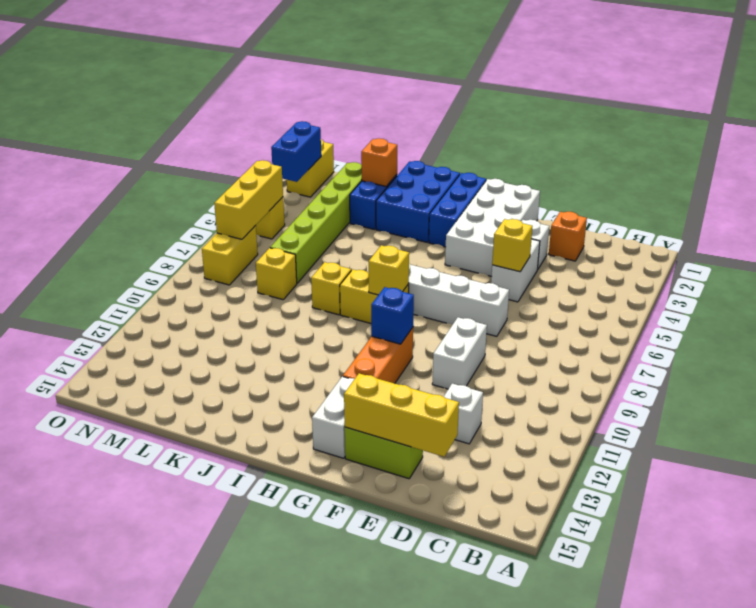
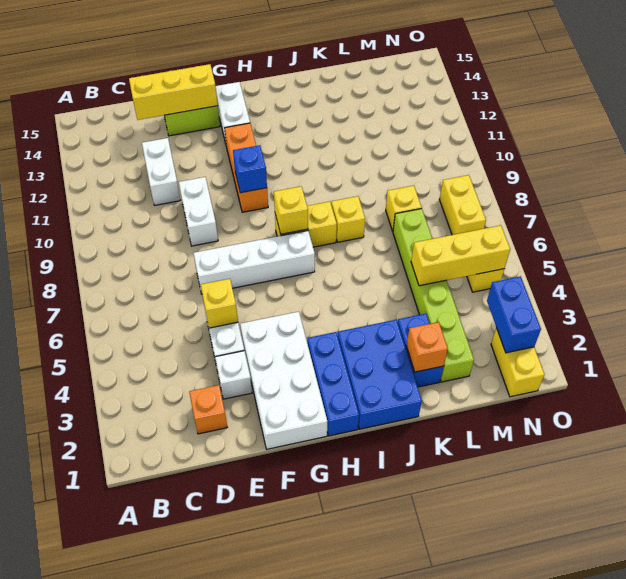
white brick D12 level 1 -> white brick D11:D12 level 1
yellow brick N5:N7 level 2 -> yellow brick L5:N5 level 2

